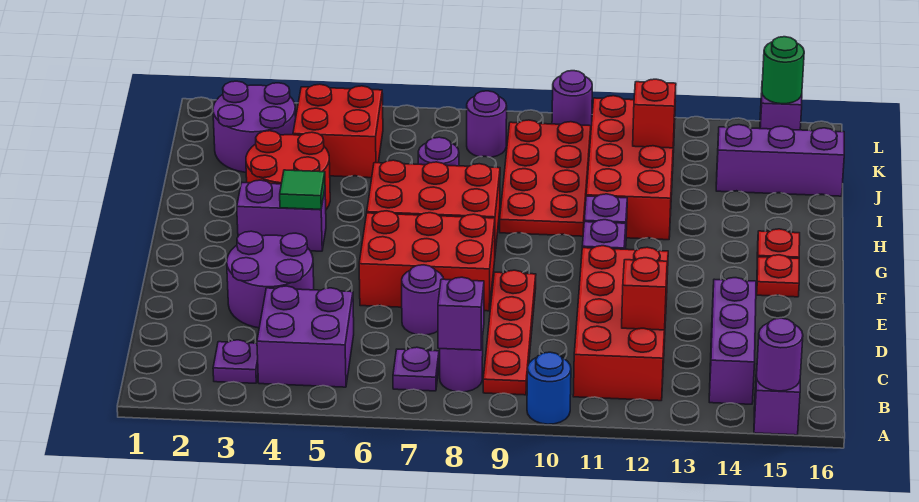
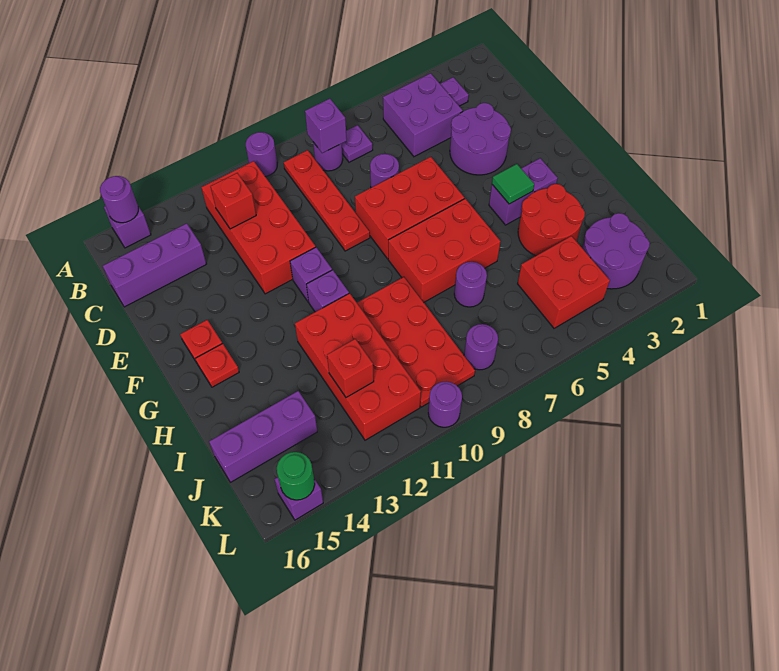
blue round brick A10 level 1 -> purple round brick A10 level 1
purple brick B14:D14 level 1 -> purple brick C14:C16 level 1

